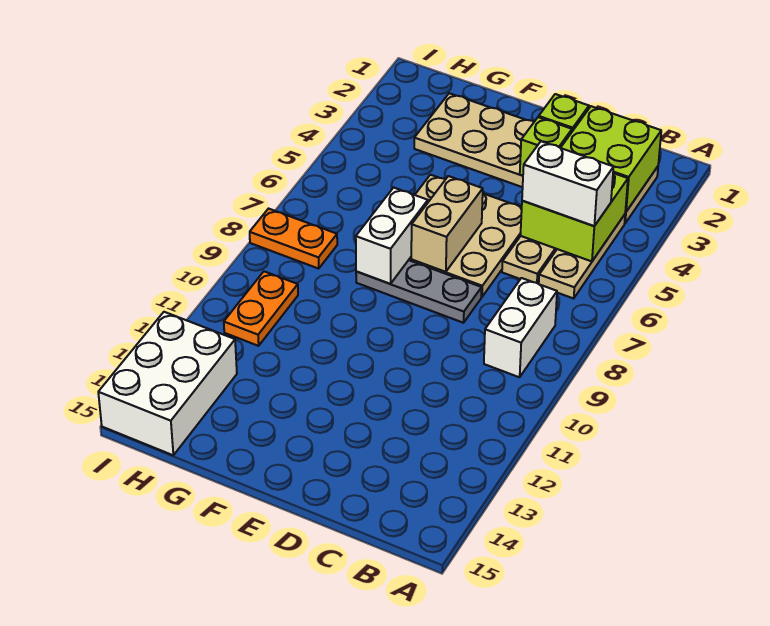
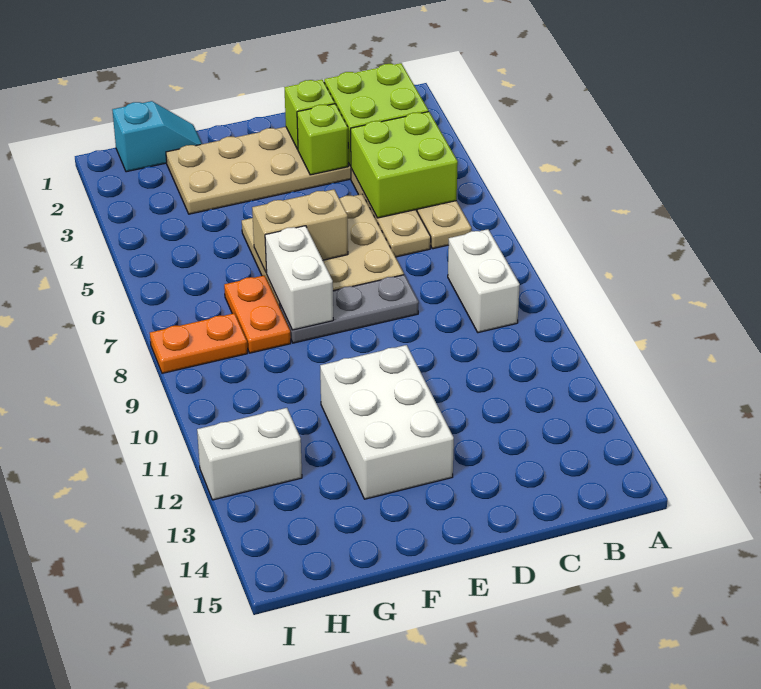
white brick B5:C5 level 3 -> white brick H12:I12 level 1
tan brick E6:E7 level 2 -> tan brick E6:F6 level 2
none -> cyan slope G1:H1 level 1 top H
orange plate H10:H11 level 1 -> orange plate G7:G8 level 1
white brick H13:I15 level 1 -> white brick E11:F13 level 1

